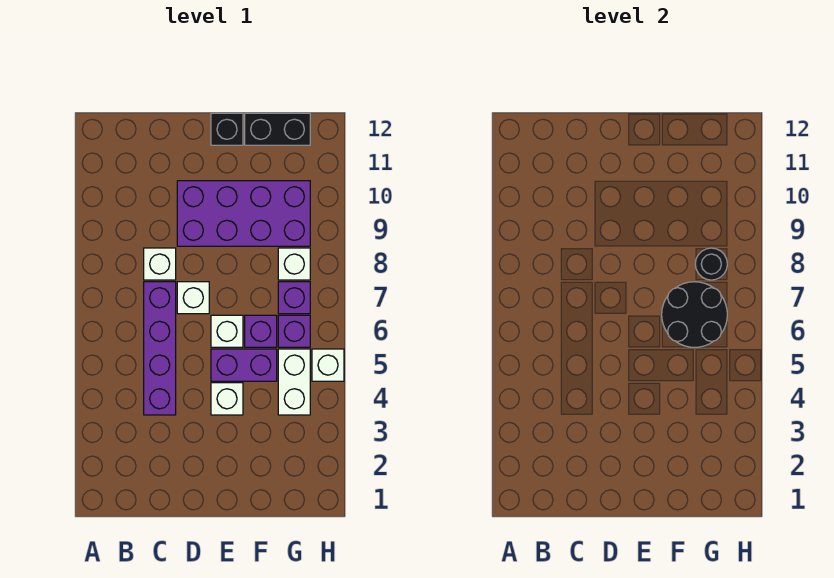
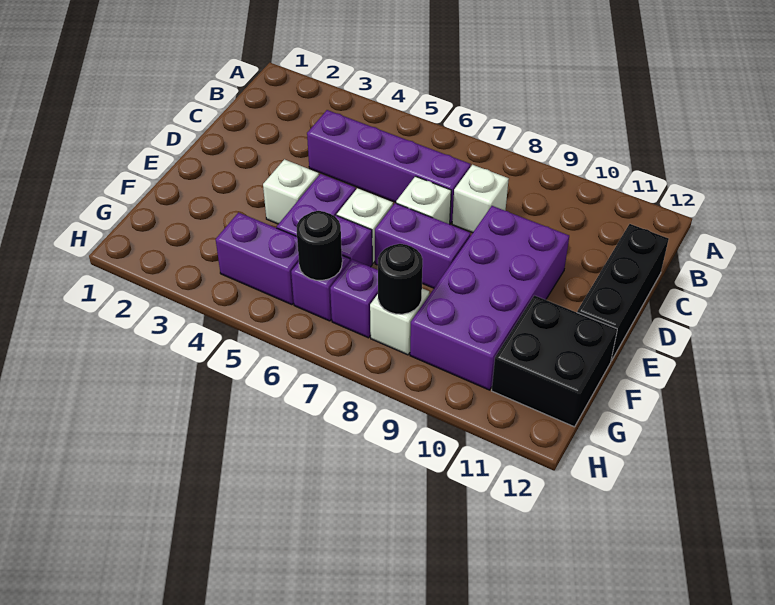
none -> purple brick E7:E8 level 1
black brick E12 level 1 -> black brick C12:E12 level 1
black round brick F6:G7 level 2 -> black round brick G6 level 2
black brick F12:G12 level 1 -> black brick F11:G12 level 1
white brick G4:G5 level 1 -> purple brick G4:G5 level 1
white brick H5 level 1 -> none

